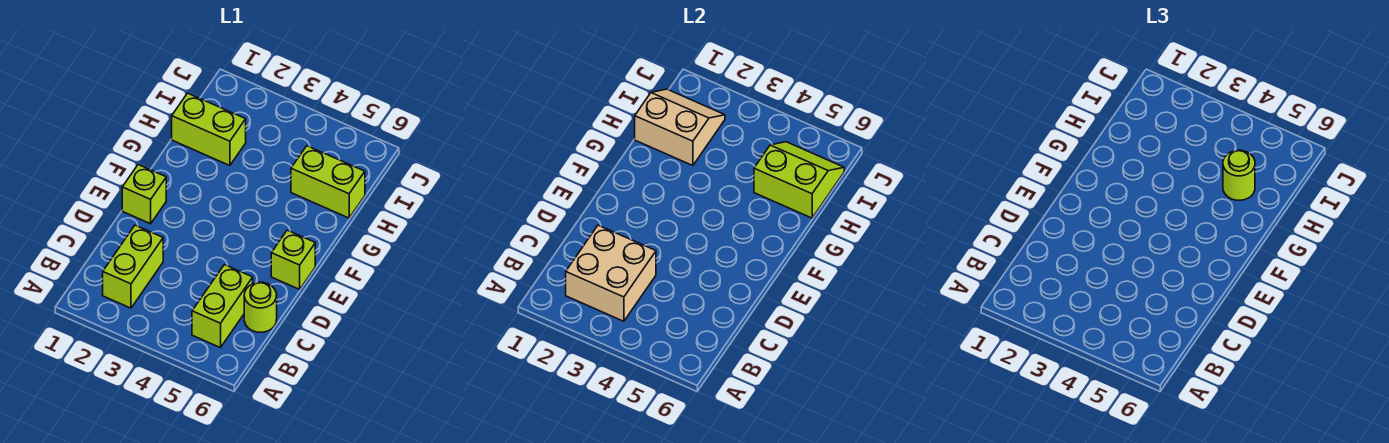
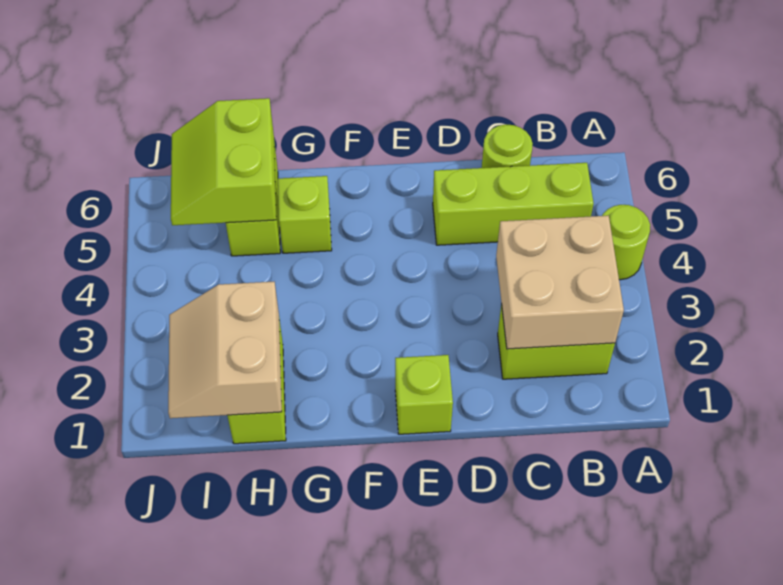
lime brick B5:C5 level 1 -> lime brick B5:D5 level 1
lime brick E6 level 1 -> lime brick G5 level 1
lime round brick H5 level 3 -> lime round brick A4 level 1

